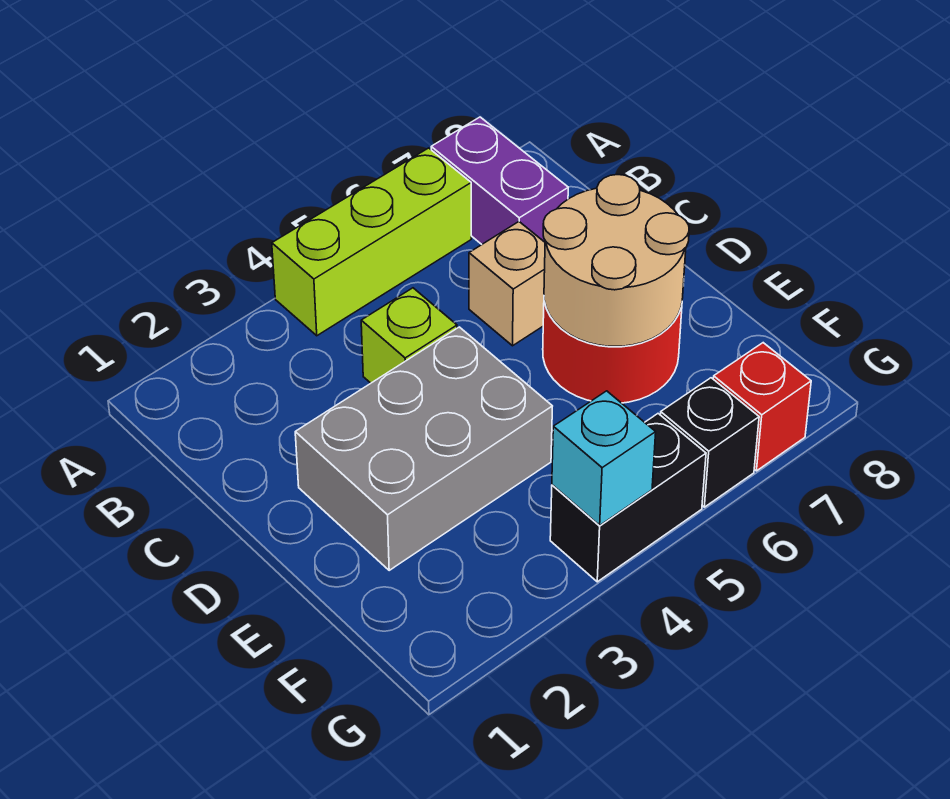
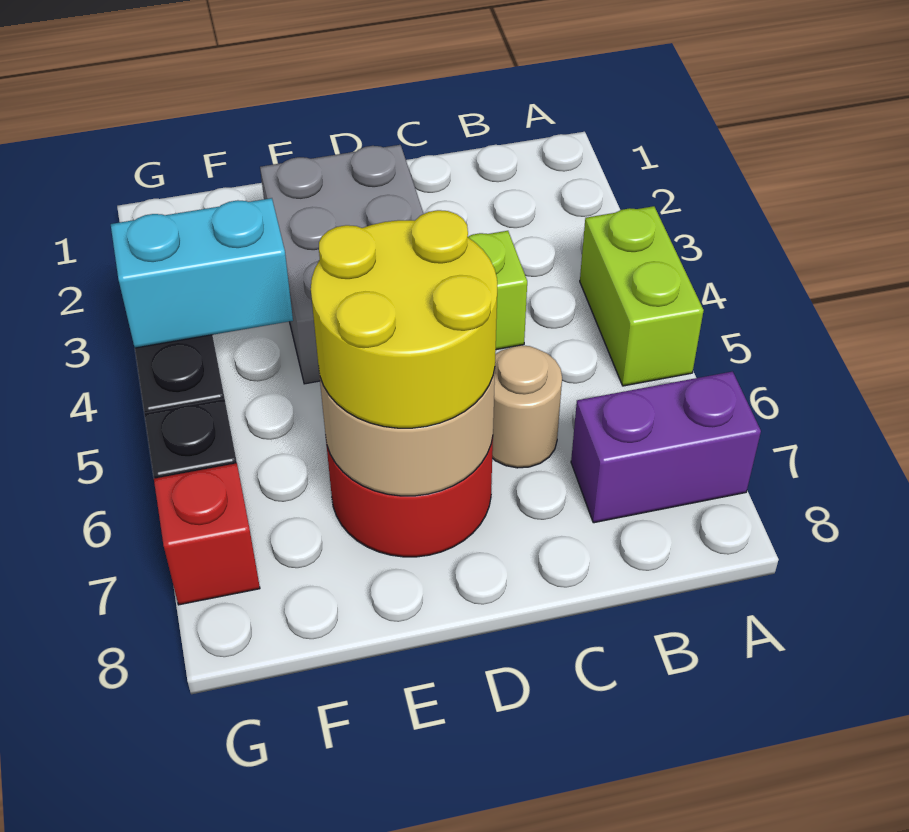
lime brick A4:A6 level 1 -> lime brick A4:A5 level 1
tan brick C6 level 1 -> tan round brick C6 level 1
none -> yellow round brick D6:E7 level 3
cyan brick G4 level 2 -> cyan brick F4:G4 level 2

